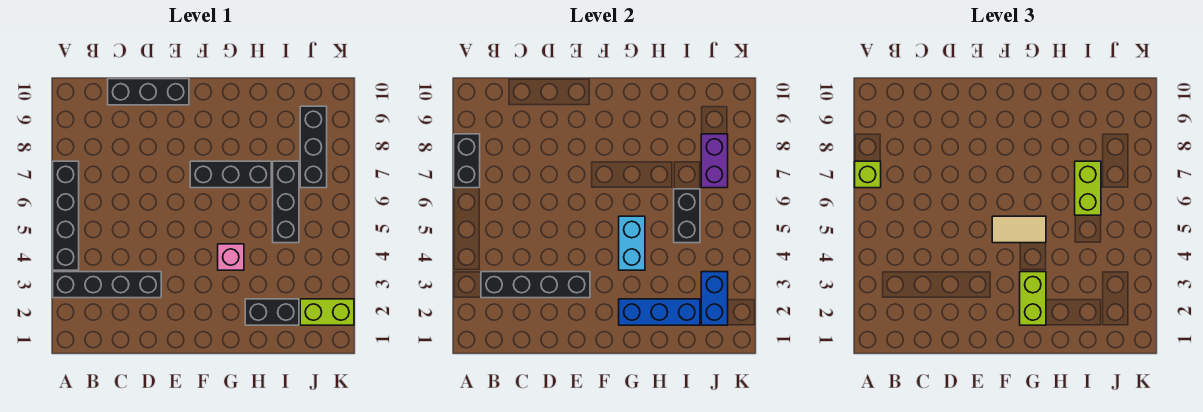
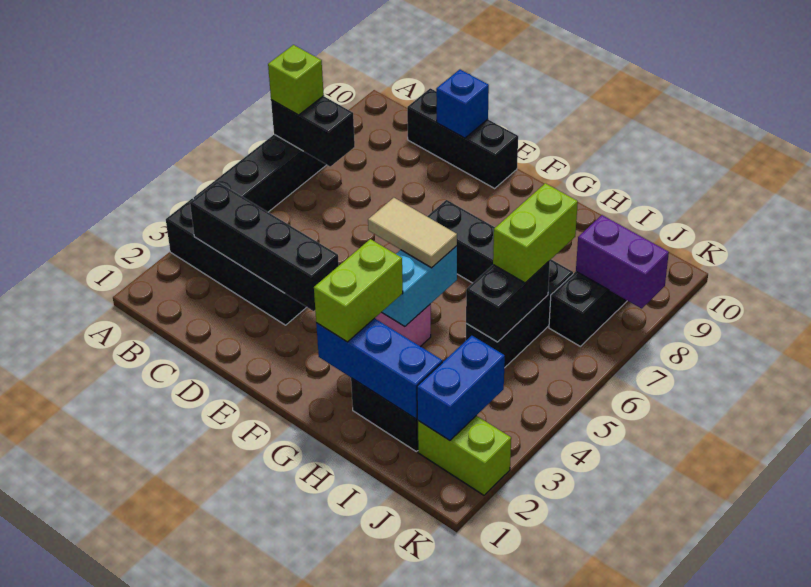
black brick A7:A8 level 2 -> black brick A7:B7 level 2
none -> blue brick D10 level 2
purple brick J7:J8 level 2 -> purple brick J8:K8 level 2

